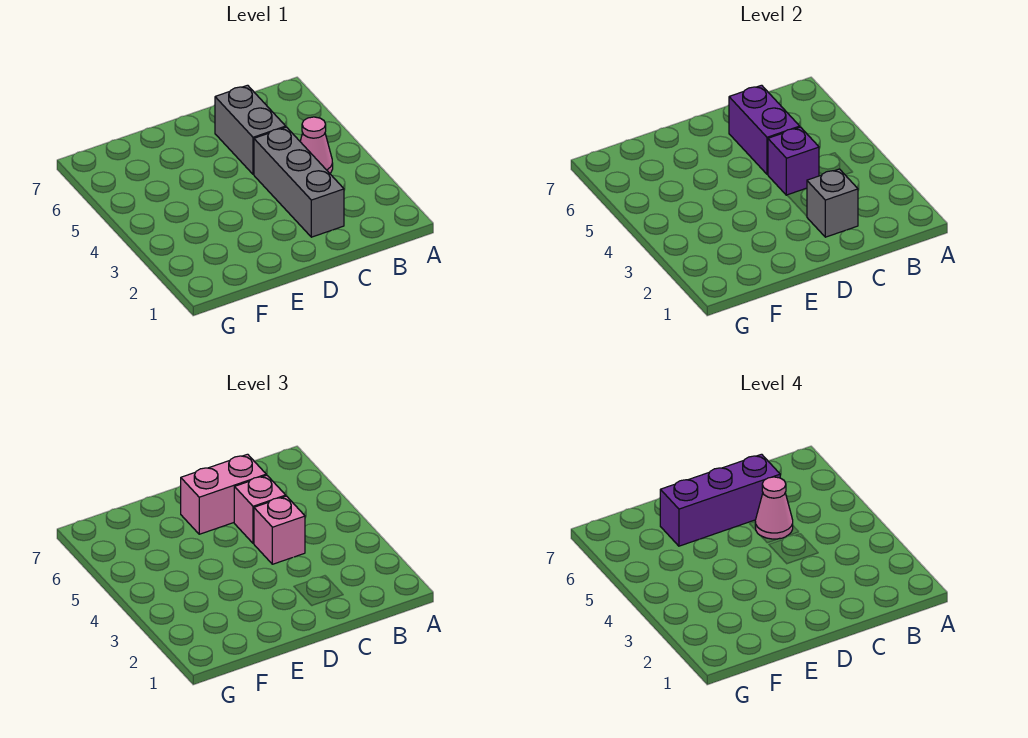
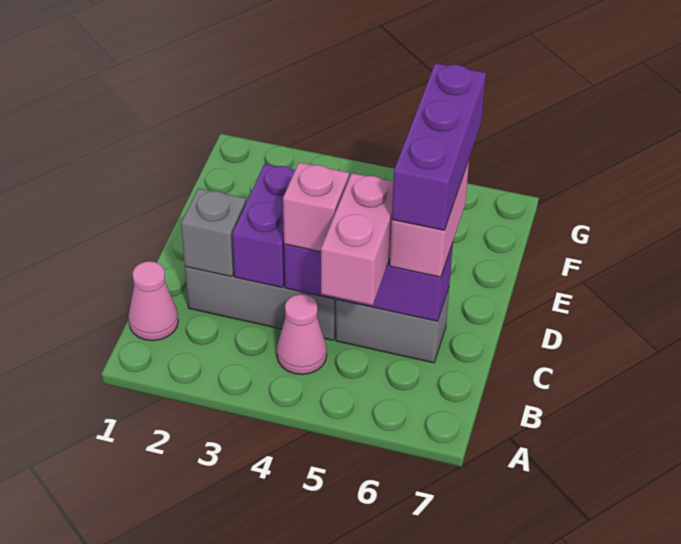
none -> purple brick C3:D3 level 2
pink brick C5 level 3 -> pink brick B5:C5 level 3
pink cone C5 level 4 -> pink cone B1 level 1

